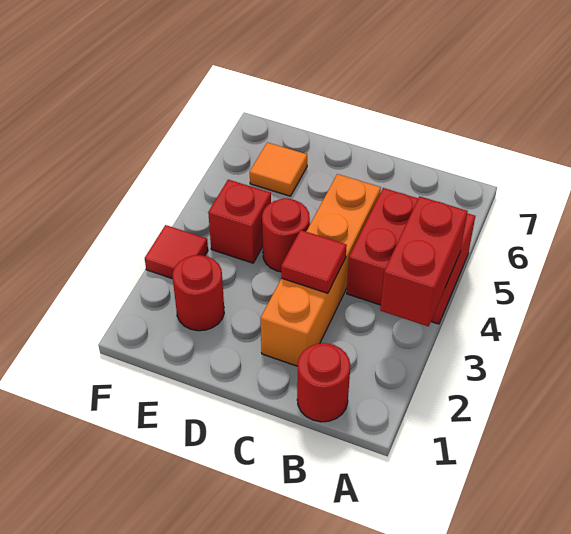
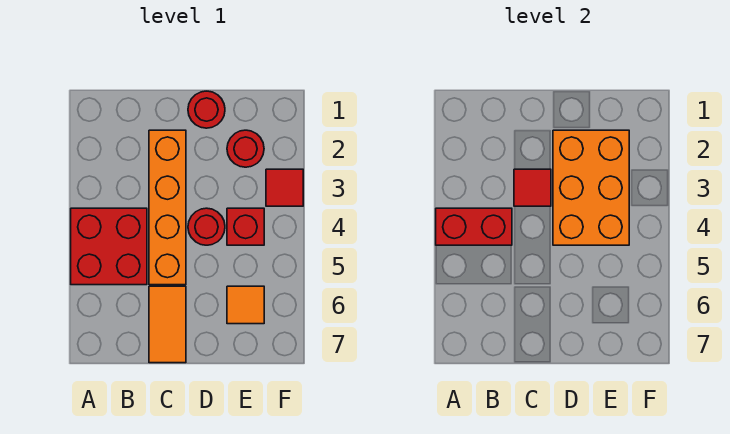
red brick A3:A4 level 2 -> red brick A4:B4 level 2
red round brick B1 level 1 -> red round brick D1 level 1
none -> orange tile C6:C7 level 1
none -> orange brick D2:E4 level 2

